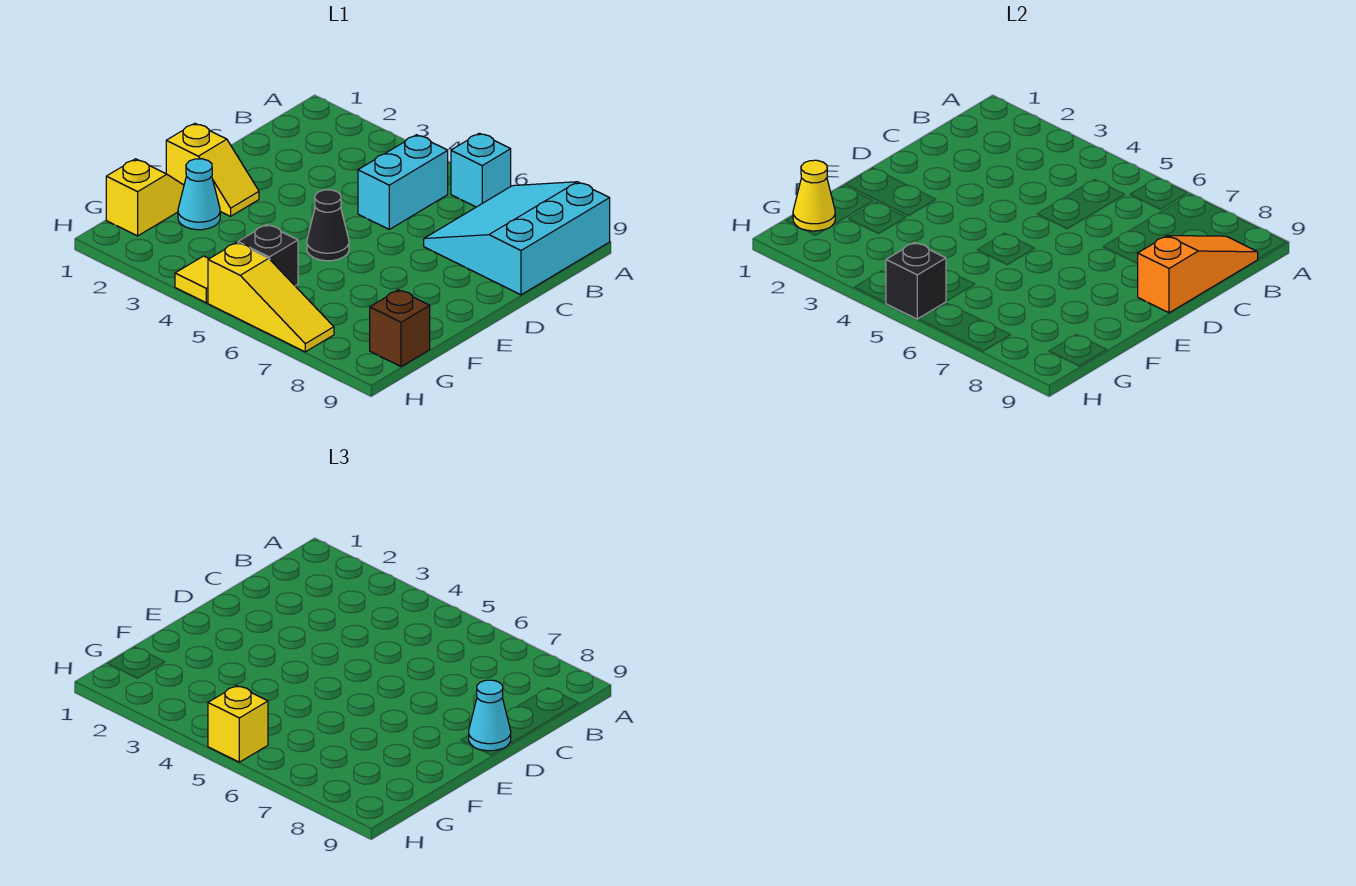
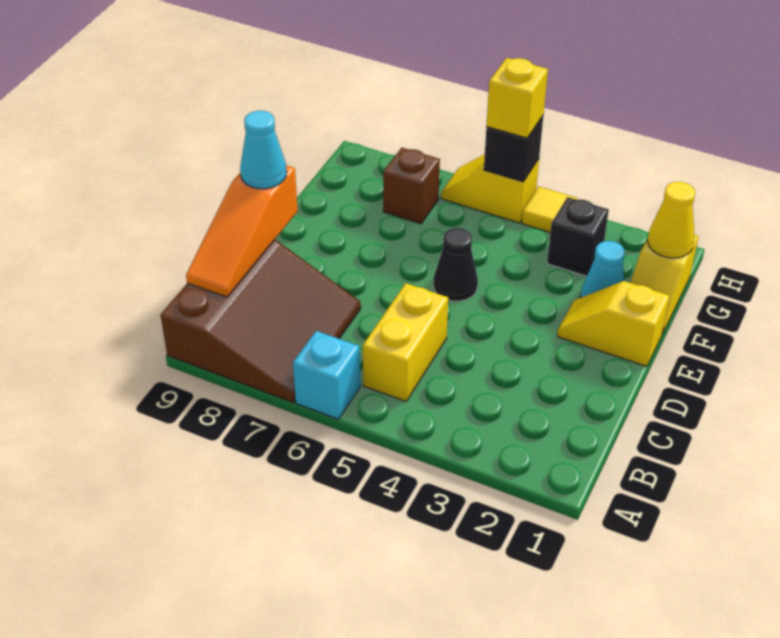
cyan slope A7:C9 level 1 top 9 -> brown slope A7:C9 level 1 top 9
cyan brick B5:C5 level 1 -> yellow brick B5:C5 level 1
black brick G5 level 1 -> black brick G3 level 1
brown brick G9 level 1 -> brown brick G7 level 1
yellow slope H5:H7 level 1 top 5 -> yellow slope H5:H6 level 1 top 5

